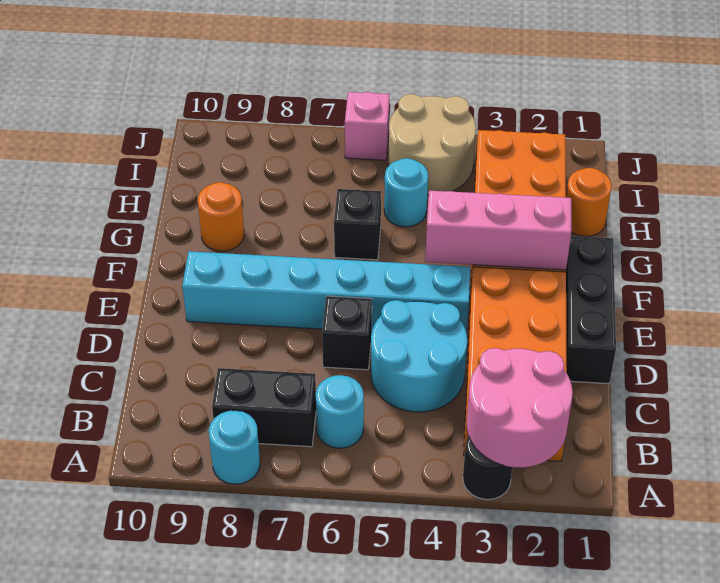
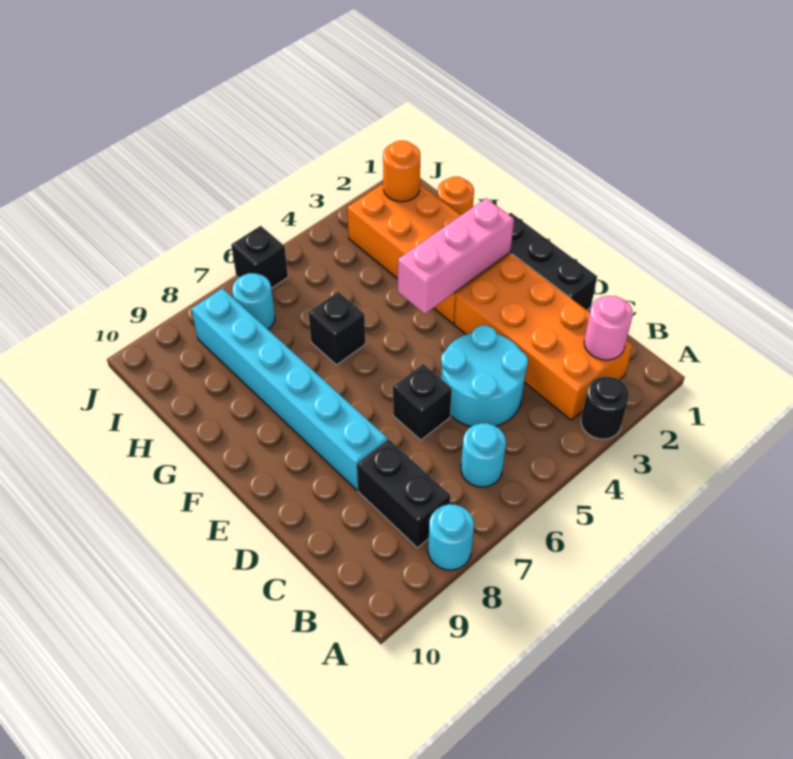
pink round brick A2:B3 level 2 -> pink round brick B2 level 2
black brick B7:B8 level 1 -> black brick B8:C8 level 1
cyan brick E4:E9 level 1 -> cyan brick D8:I8 level 1
orange round brick G9 level 1 -> orange round brick I2 level 2
cyan round brick H5 level 1 -> cyan round brick I7 level 1
tan round brick I4:J5 level 1 -> none
pink brick J6 level 1 -> black brick J6 level 1

